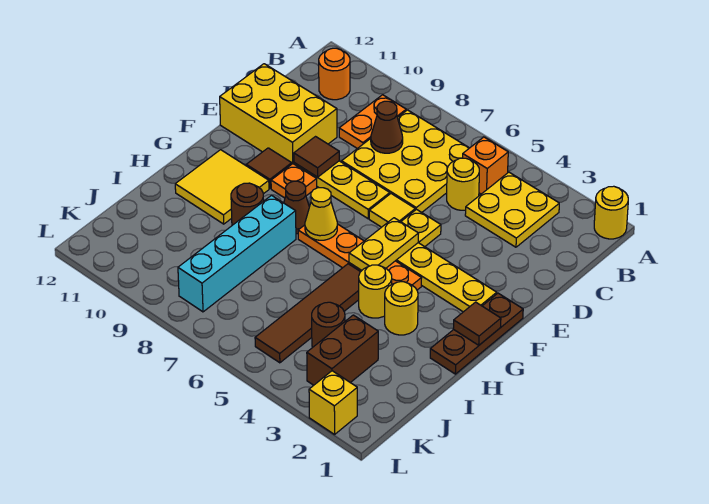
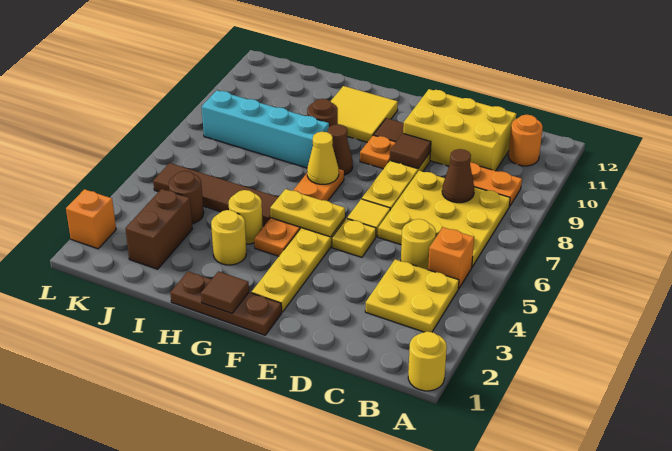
yellow brick D10:E12 level 1 -> yellow brick C10:E11 level 1
brown brick J3:K3 level 1 -> brown brick J2:J3 level 1
yellow brick L2 level 1 -> orange brick L2 level 1

